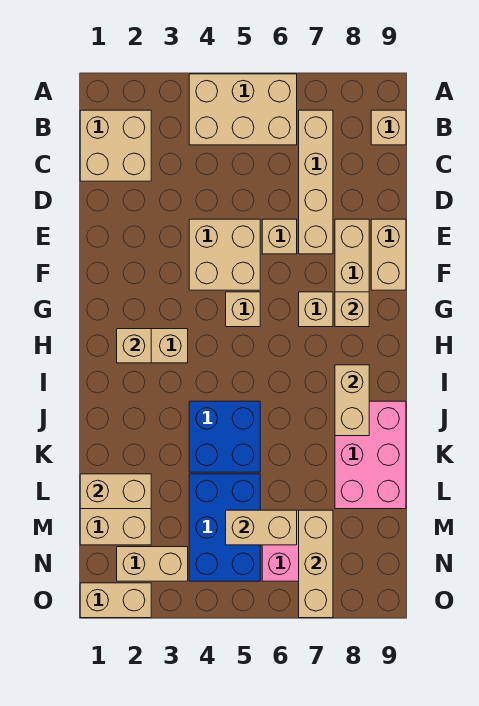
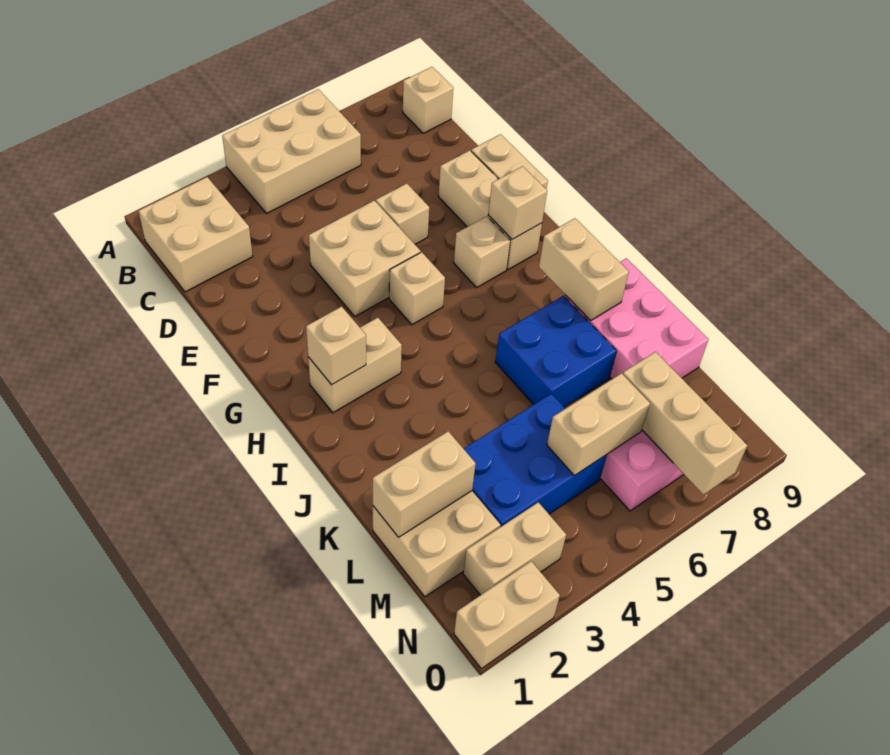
tan brick B7:E7 level 1 -> none
blue brick J4:K5 level 1 -> blue brick J6:K7 level 1
blue brick L4:N5 level 1 -> blue brick L3:M5 level 1

